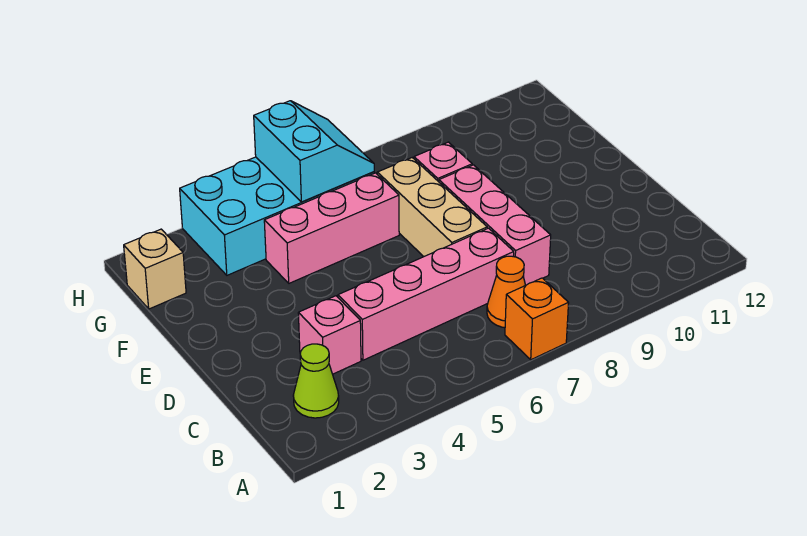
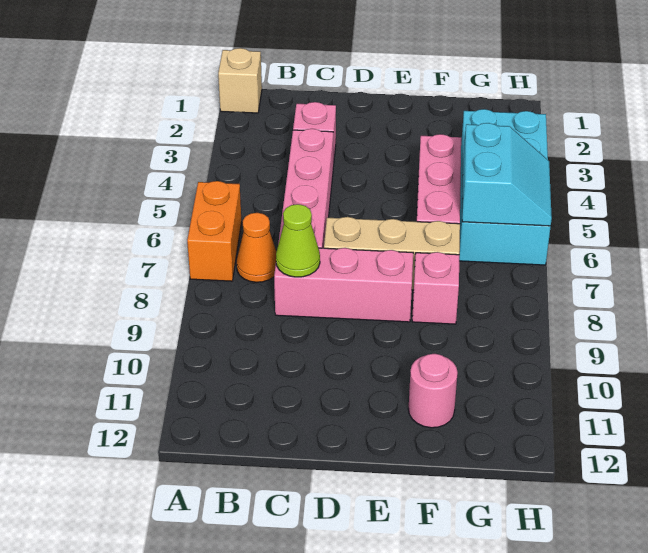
orange brick A7 level 1 -> orange brick A6:A7 level 1
lime cone B2 level 1 -> lime cone C8 level 2
none -> pink round brick F11 level 1
tan brick G1 level 1 -> tan brick A1 level 1
cyan slope G5:H6 level 2 top 5 -> cyan slope G5:H6 level 2 top G

